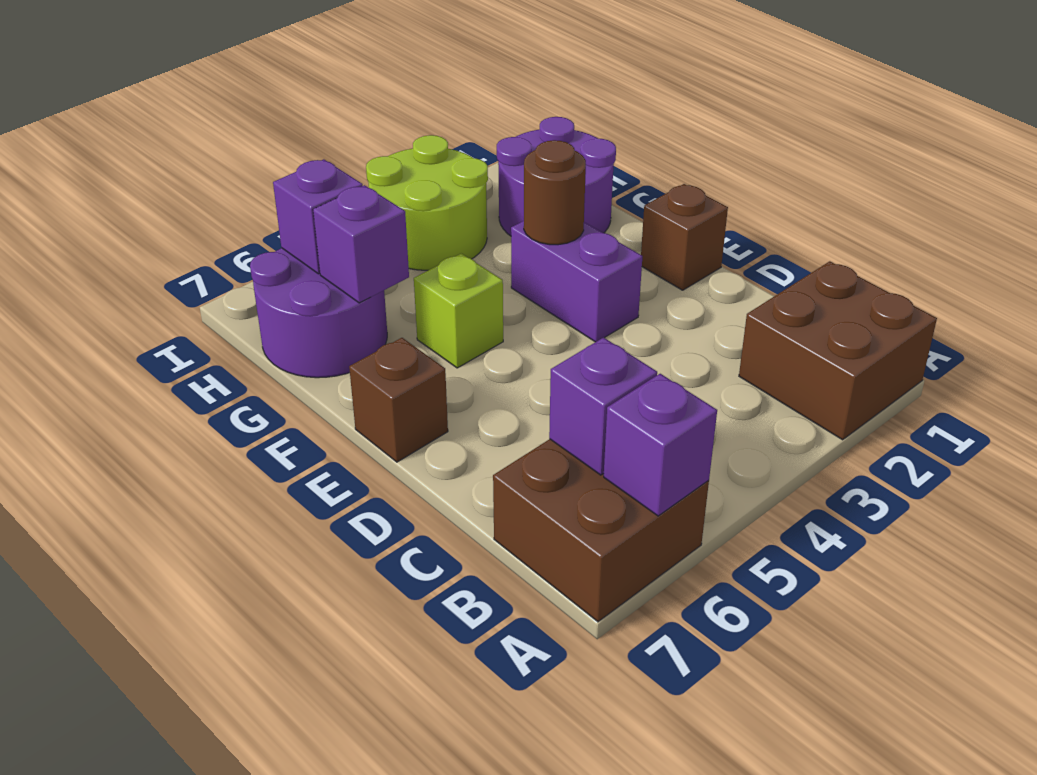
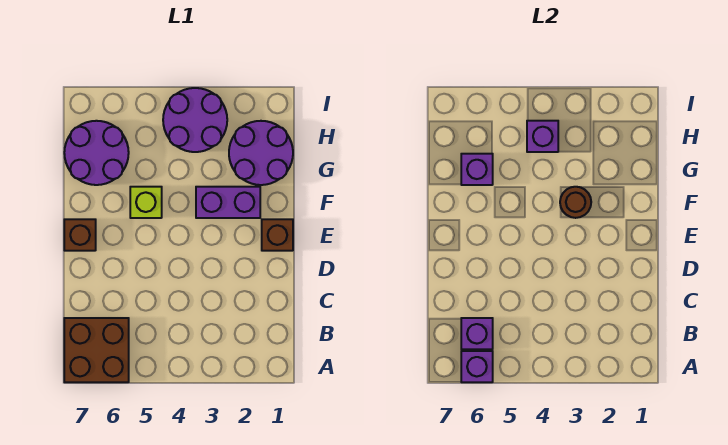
brown brick A1:B2 level 1 -> none
purple brick E3:F3 level 1 -> purple brick F2:F3 level 1
lime round brick H3:I4 level 1 -> purple round brick H3:I4 level 1
purple brick H6 level 2 -> purple brick H4 level 2

